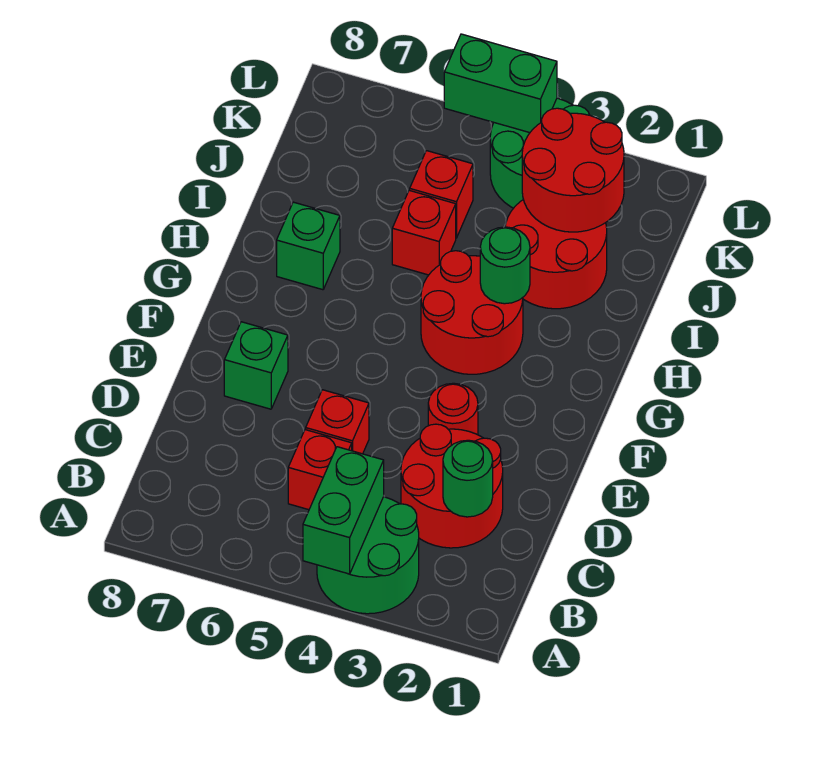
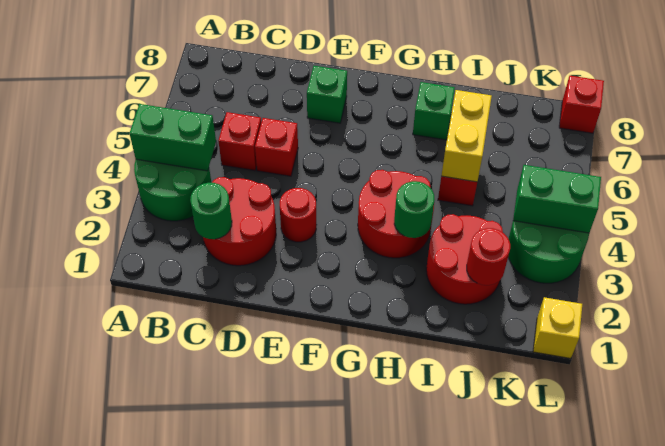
none -> yellow brick I5:I6 level 2
red round brick J2:K3 level 2 -> red round brick J2 level 2
red brick J5 level 1 -> red brick L8 level 1
none -> yellow brick L1 level 1
green brick L4:L5 level 2 -> green brick K4:L4 level 2

